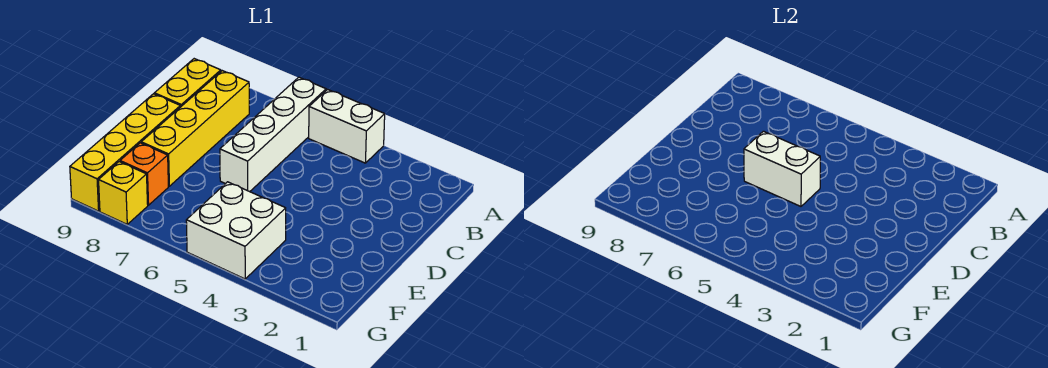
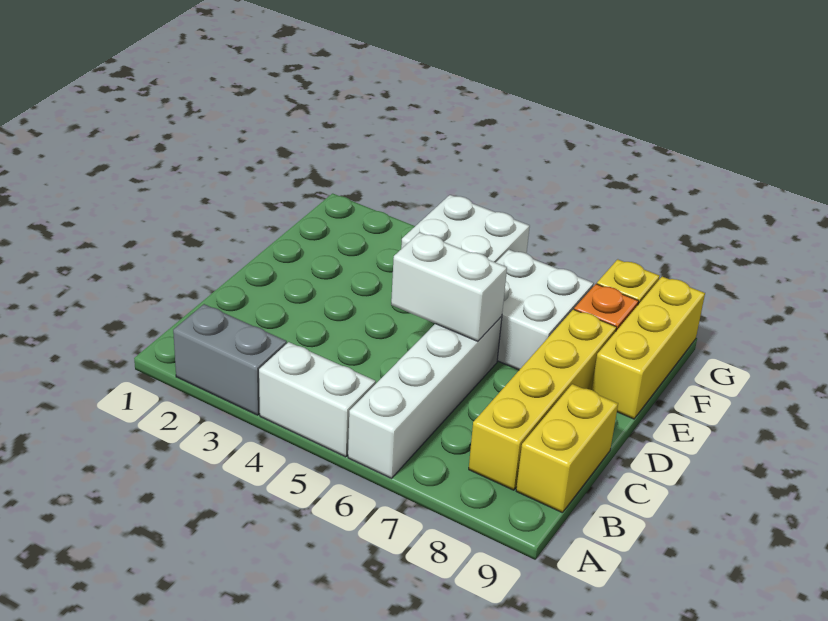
none -> grey brick A2:A3 level 1
yellow brick D9:G9 level 1 -> yellow brick E9:G9 level 1
none -> white brick E6:F7 level 1

